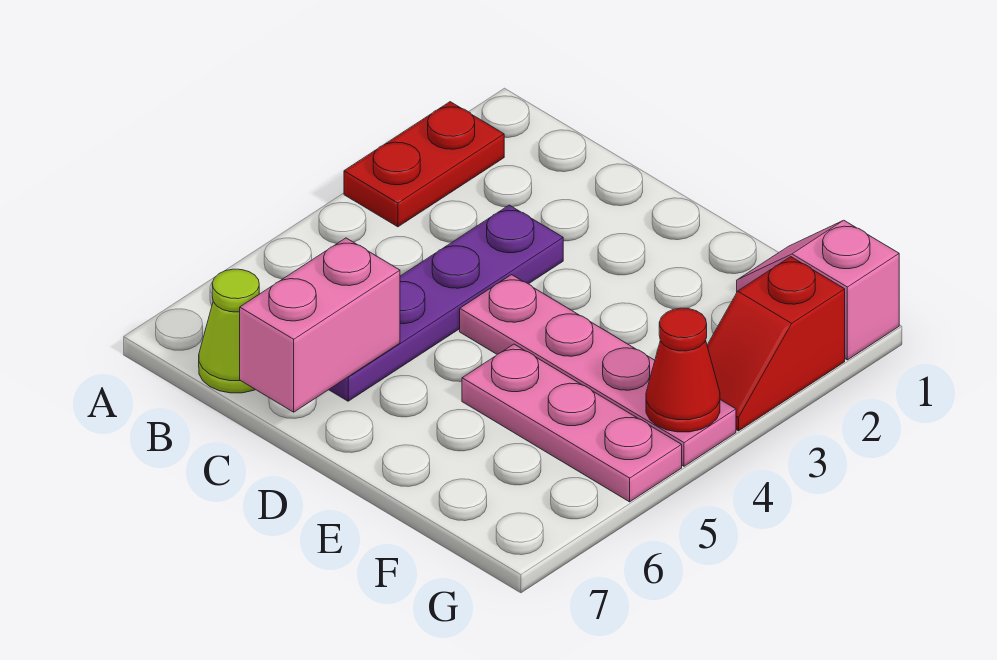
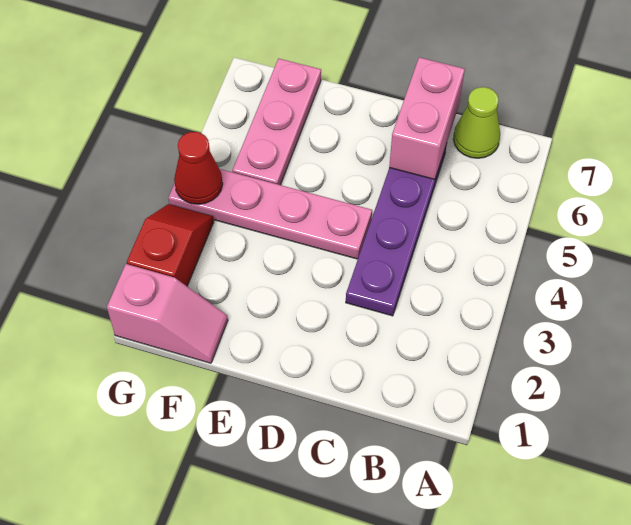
red plate A2:A3 level 1 -> none
pink plate E5:G5 level 1 -> pink plate F5:F7 level 1

